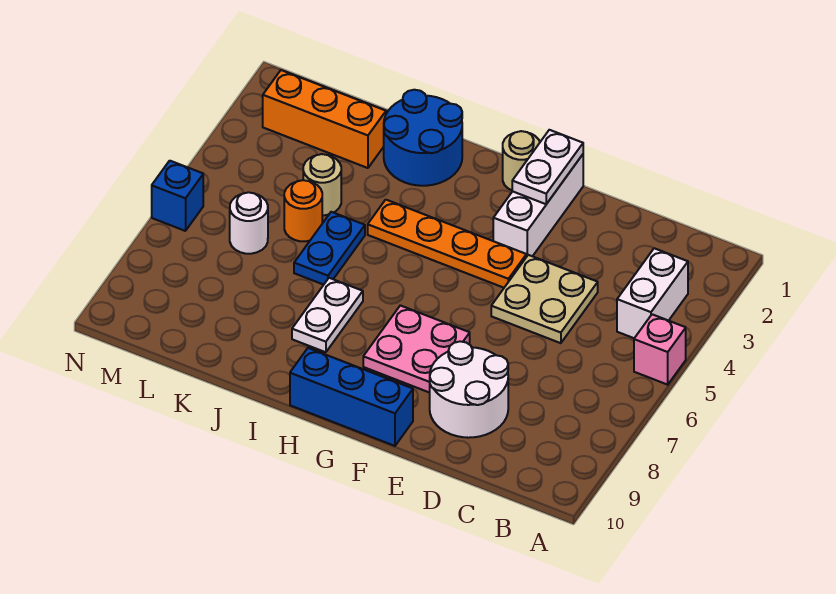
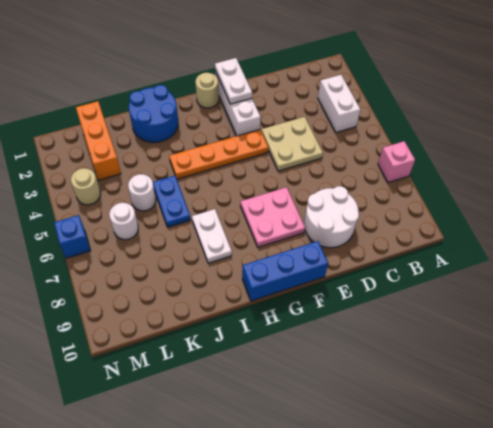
pink brick A5 level 1 -> pink brick A7 level 1
orange brick K2:M2 level 1 -> orange brick L1:L3 level 1
tan round brick K4 level 1 -> tan round brick M4 level 1
orange round brick K5 level 1 -> white round brick K5 level 1

